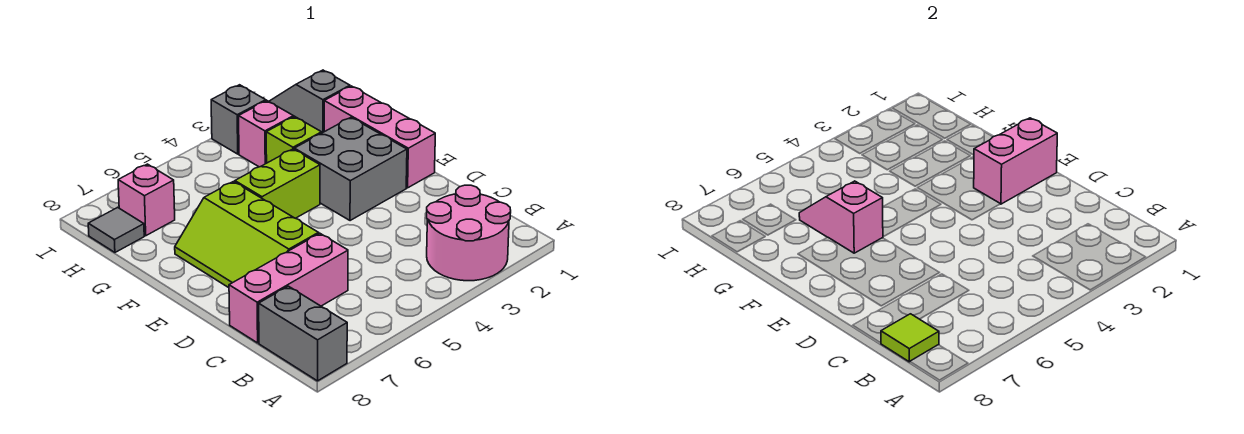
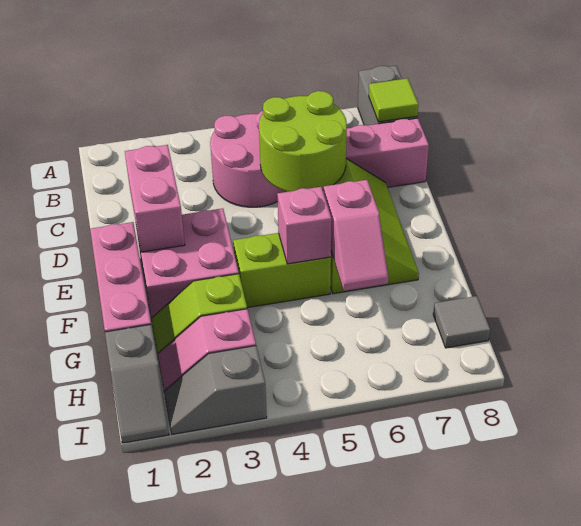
pink round brick A2:B3 level 1 -> pink round brick B4:C5 level 1
none -> lime round brick C5:D6 level 2
pink brick E1:E2 level 2 -> pink brick D2:E2 level 2
grey brick E2:F3 level 1 -> pink brick E2:F3 level 1
pink brick H7 level 1 -> pink brick F5 level 2

